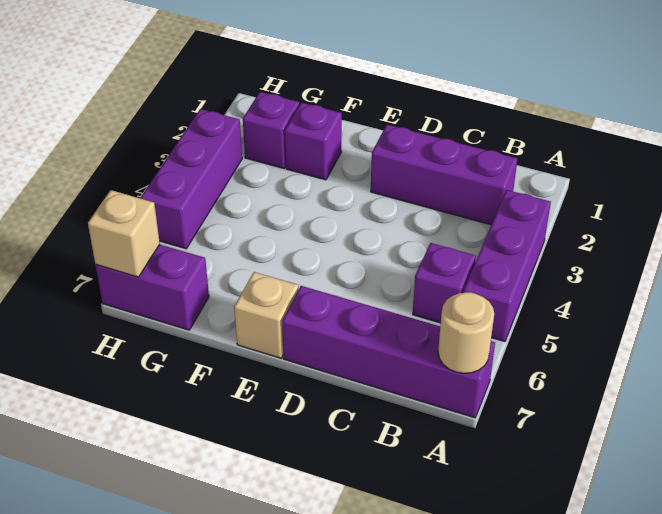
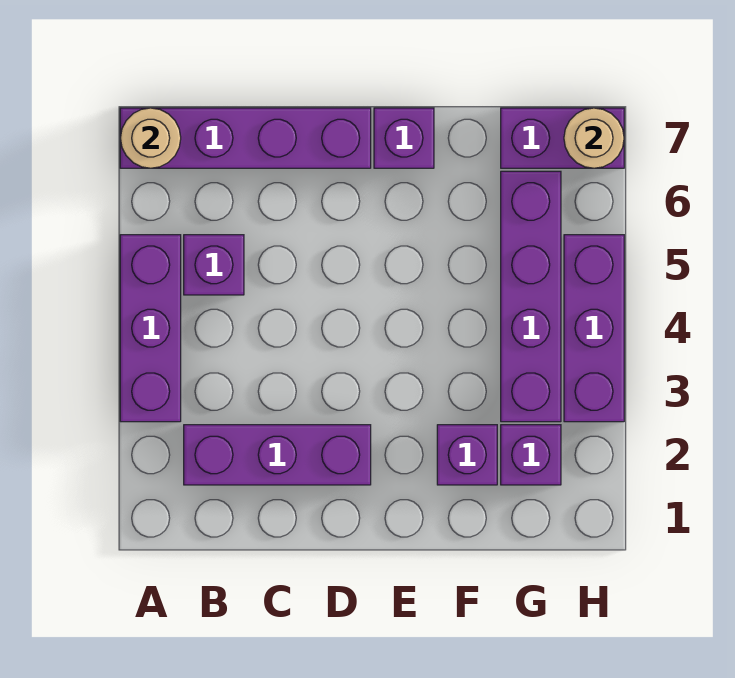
tan brick E7 level 1 -> purple brick E7 level 1
none -> purple brick G3:G6 level 1
tan brick H7 level 2 -> tan round brick H7 level 2

